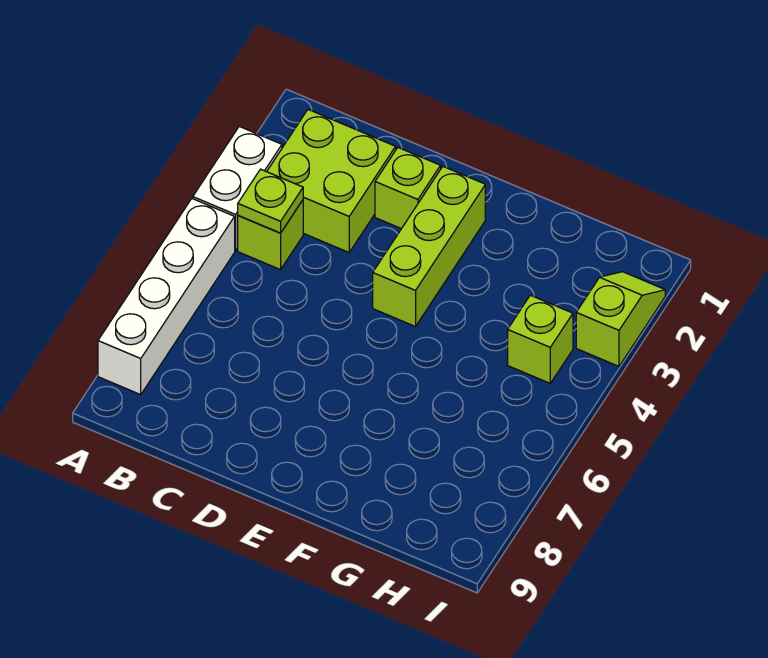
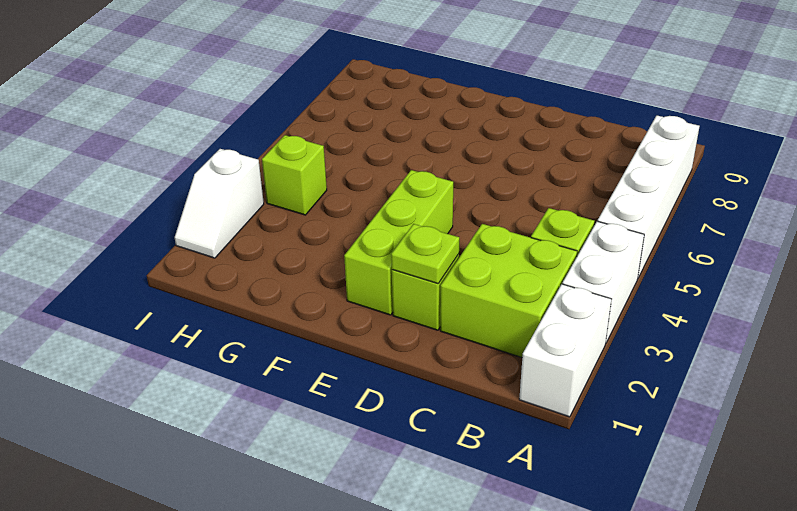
none -> white brick A1:A2 level 1
lime plate B4 level 2 -> lime plate D2 level 2
lime slope I2:I3 level 1 top 3 -> white slope I2:I3 level 1 top 3

